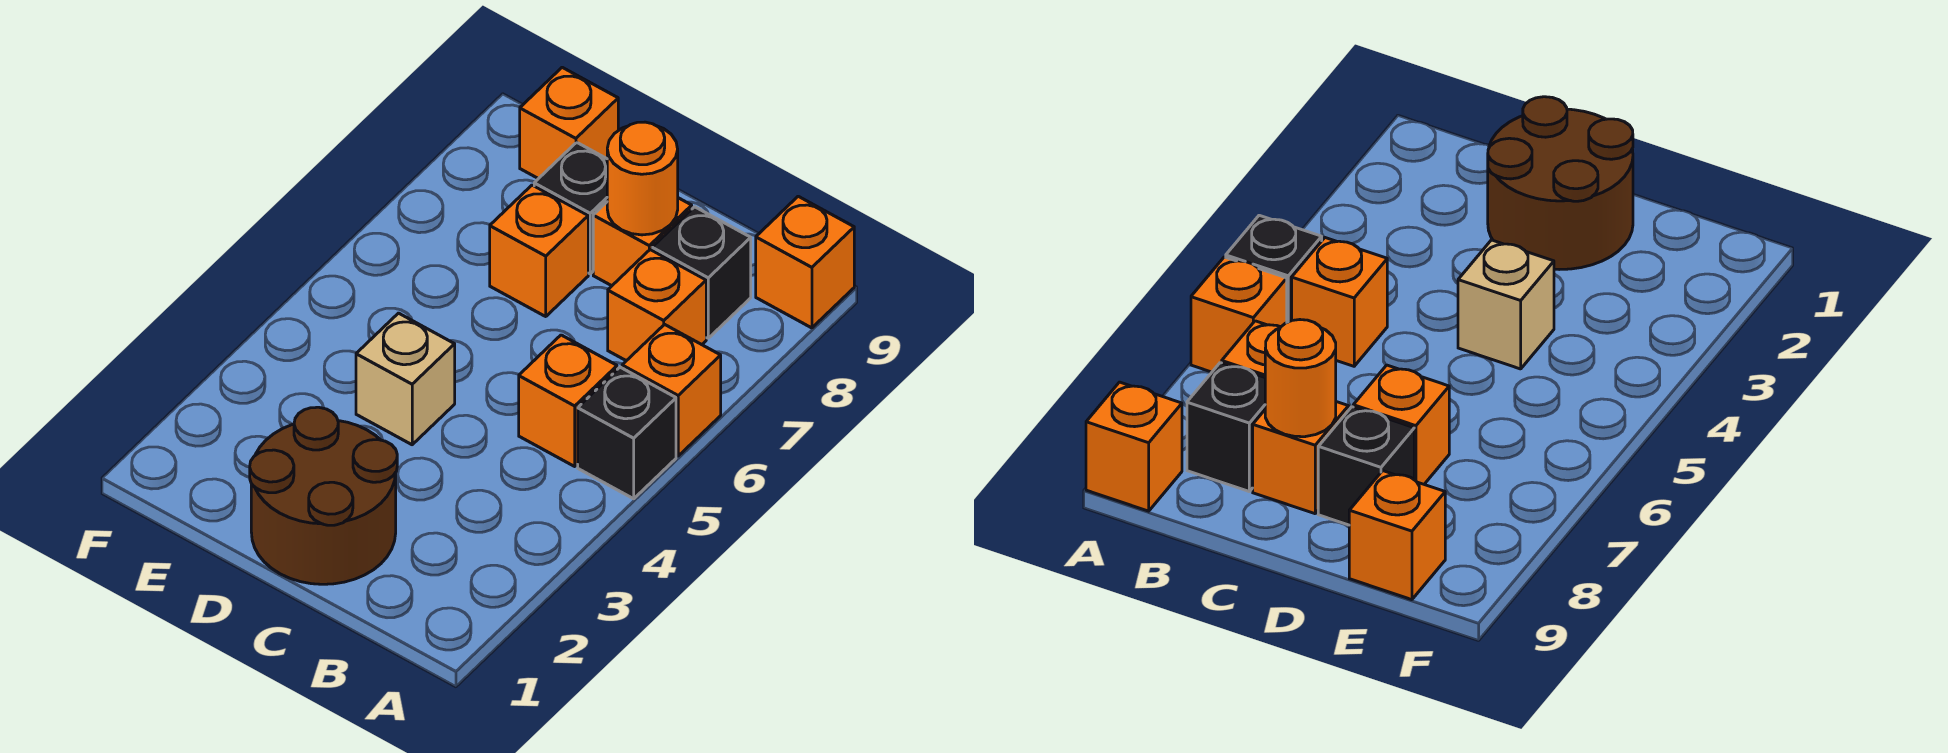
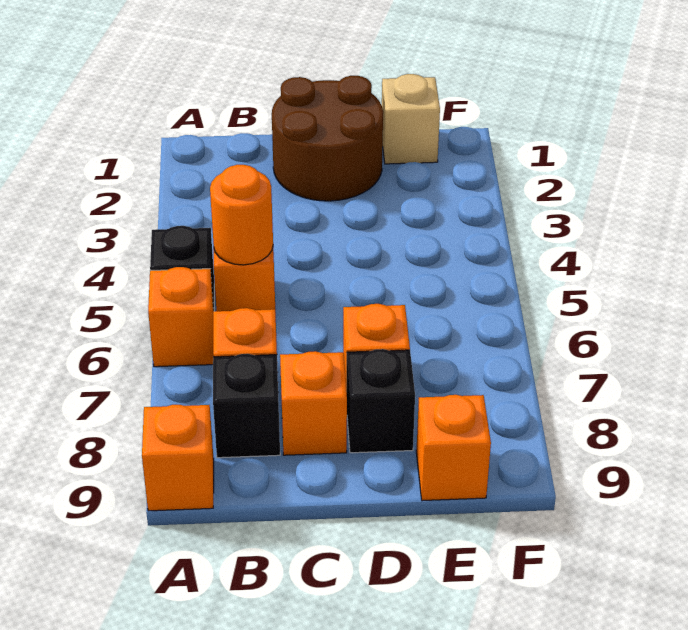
orange round brick C8 level 2 -> orange round brick B5 level 2
tan brick D4 level 1 -> tan brick E1 level 1

